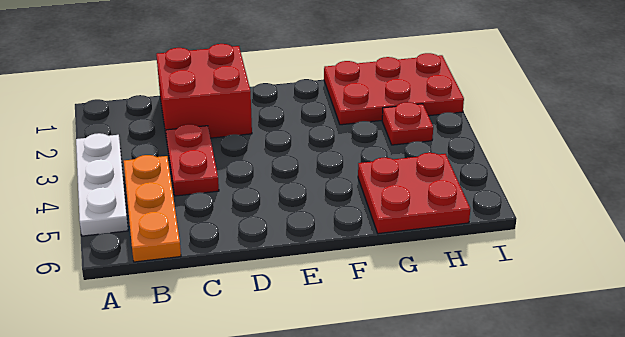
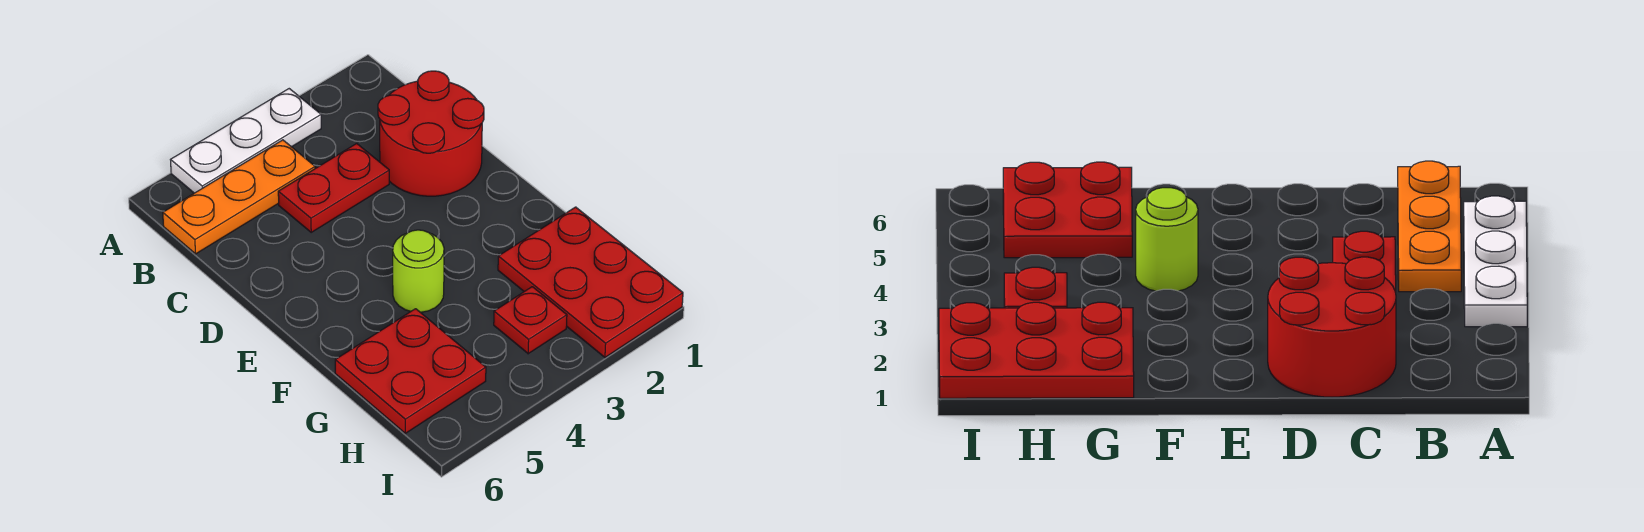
red brick C1:D2 level 1 -> red round brick C1:D2 level 1
none -> lime round brick F4 level 1

